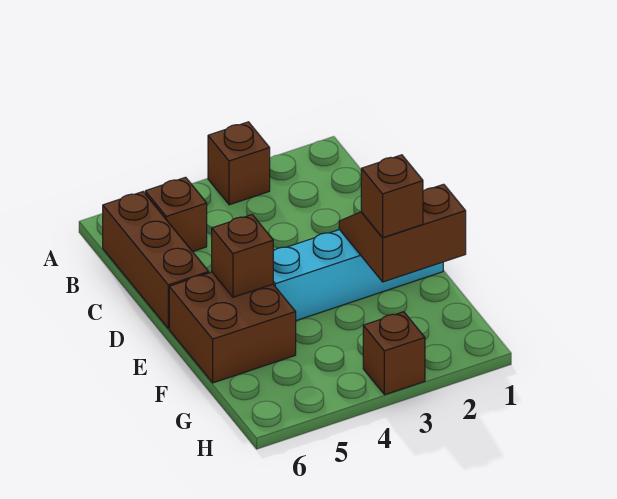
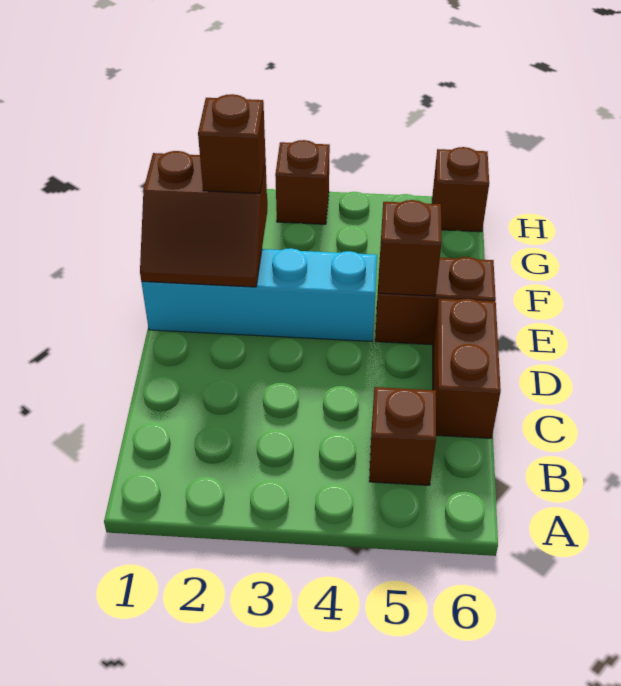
brown brick A3 level 1 -> brown brick H6 level 1
brown brick B6:D6 level 1 -> brown brick C6:D6 level 1
brown brick E5:F6 level 1 -> brown brick E5:E6 level 1

